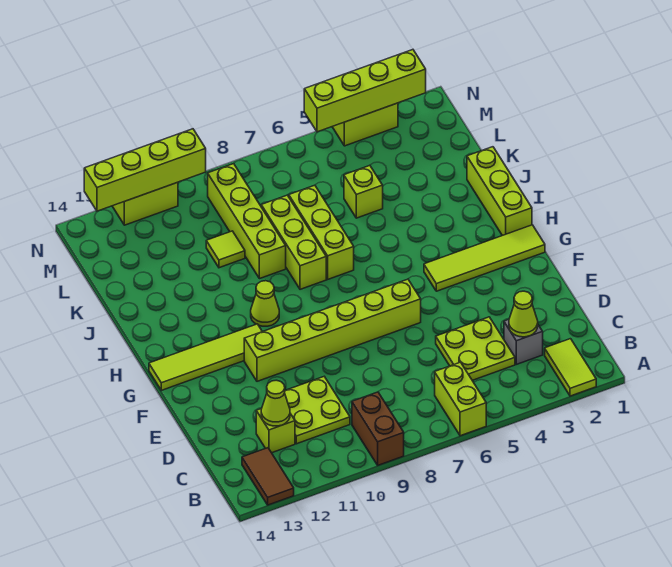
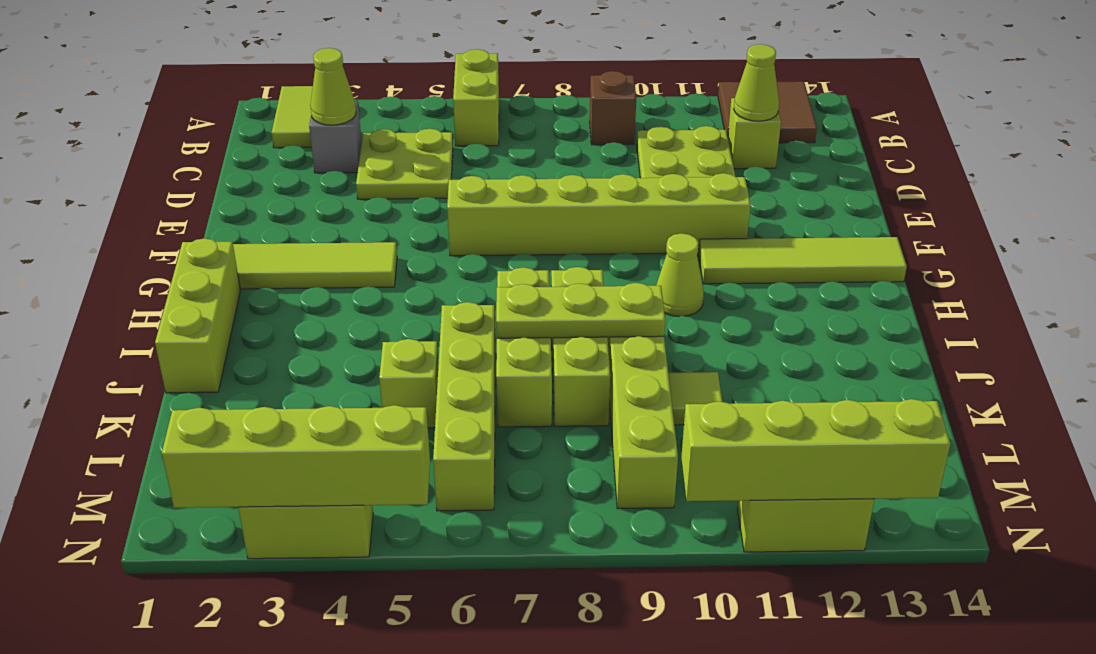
brown brick A9:B9 level 1 -> brown brick B9 level 1
brown tile A13:B13 level 1 -> brown tile A12:B13 level 1
none -> lime brick J6:M6 level 1
none -> lime plate J7:J9 level 2

